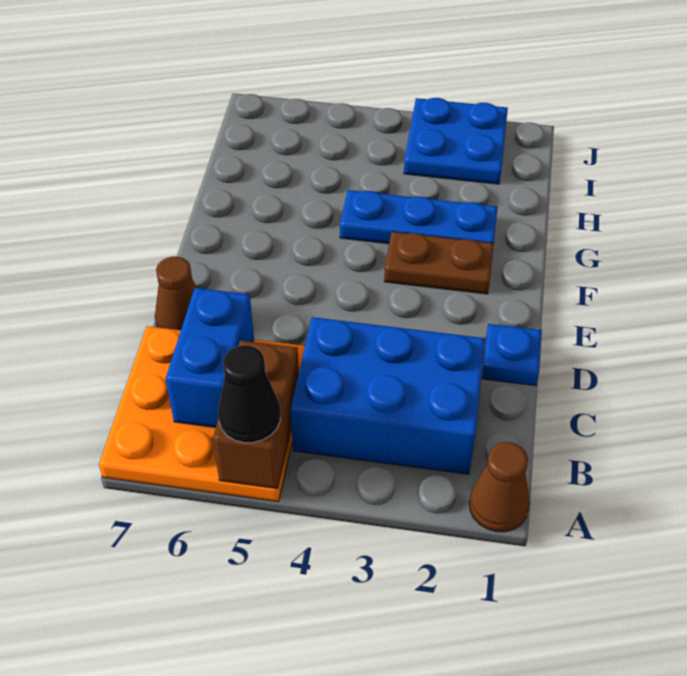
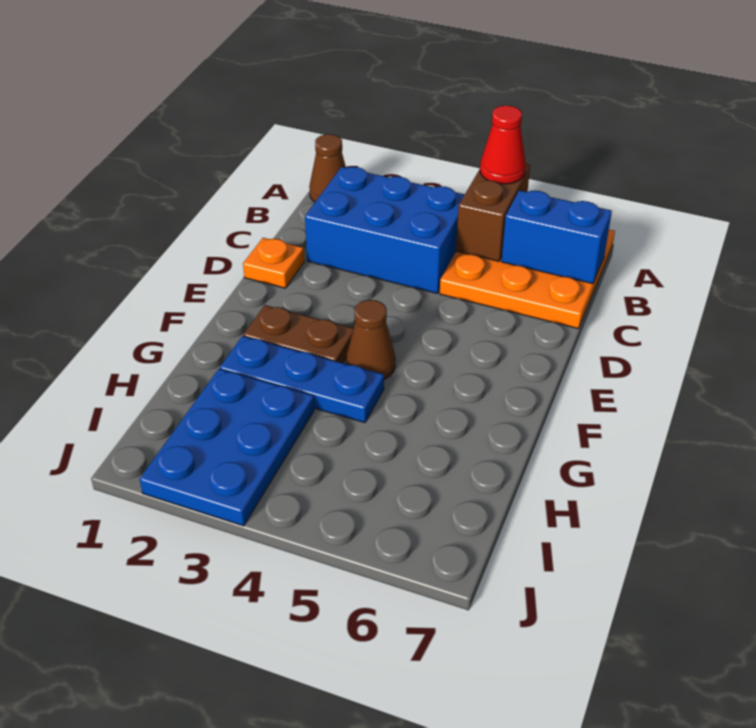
black cone A5 level 3 -> red cone A5 level 3
blue brick B6:C6 level 2 -> blue brick B6:B7 level 2
blue plate D1 level 1 -> orange plate D1 level 1
brown cone D7 level 1 -> brown cone F4 level 1
blue plate I2:J3 level 1 -> blue plate H2:J3 level 1

